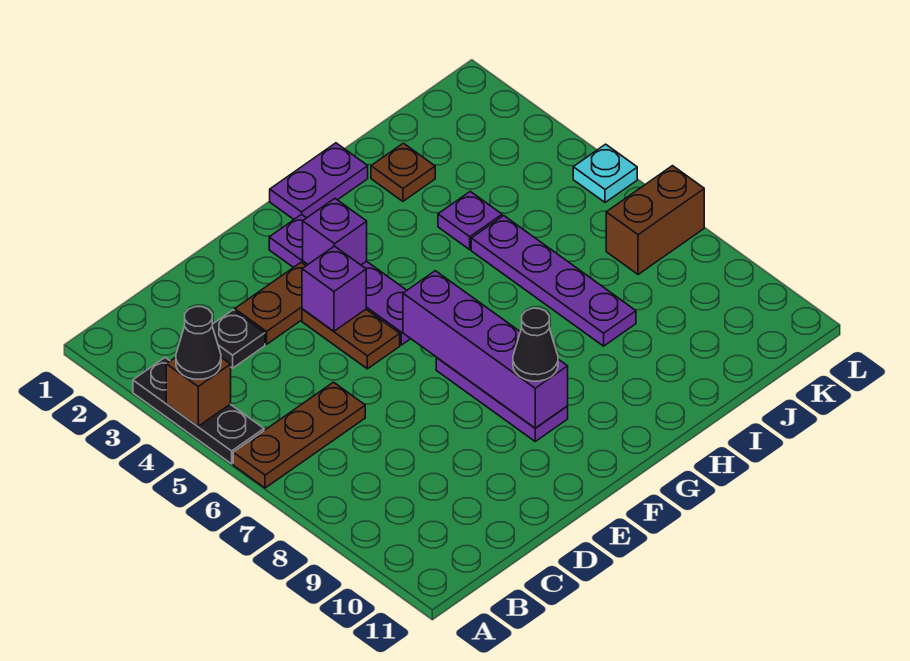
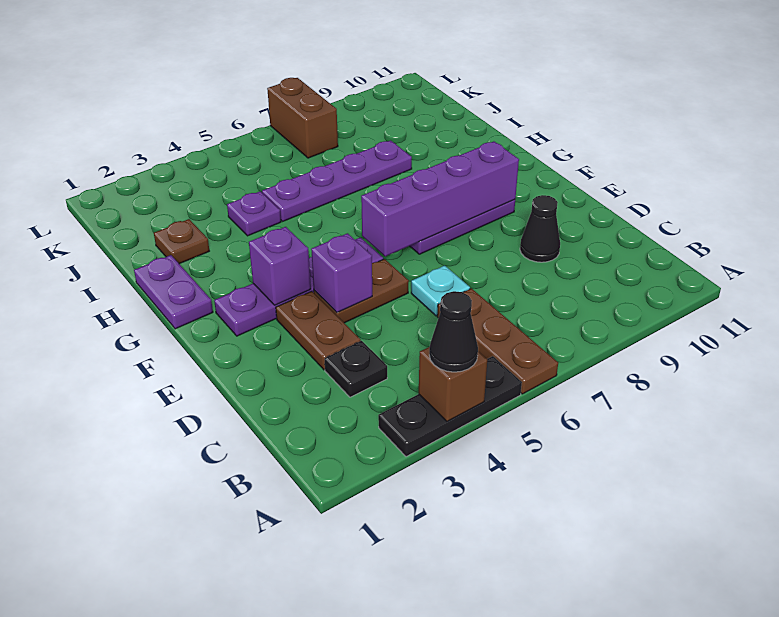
black cone F9 level 3 -> black cone D9 level 1
cyan plate L5 level 1 -> cyan plate D6 level 1

